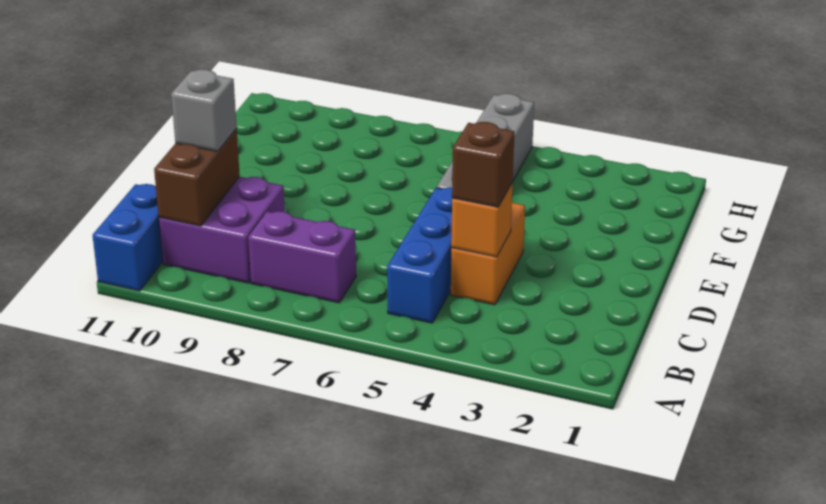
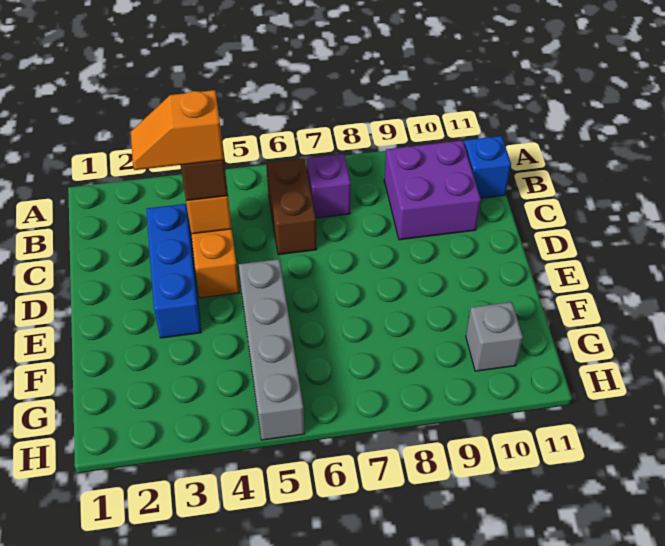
blue brick A11:B11 level 1 -> blue brick B11 level 1
blue brick B5:D5 level 1 -> blue brick C3:E3 level 1
purple brick B7:B8 level 1 -> purple brick B7 level 1
brown brick B10:C10 level 2 -> brown brick B6:C6 level 1
none -> orange slope C3:C4 level 4 top 4
grey brick C10 level 3 -> grey brick G10 level 1

